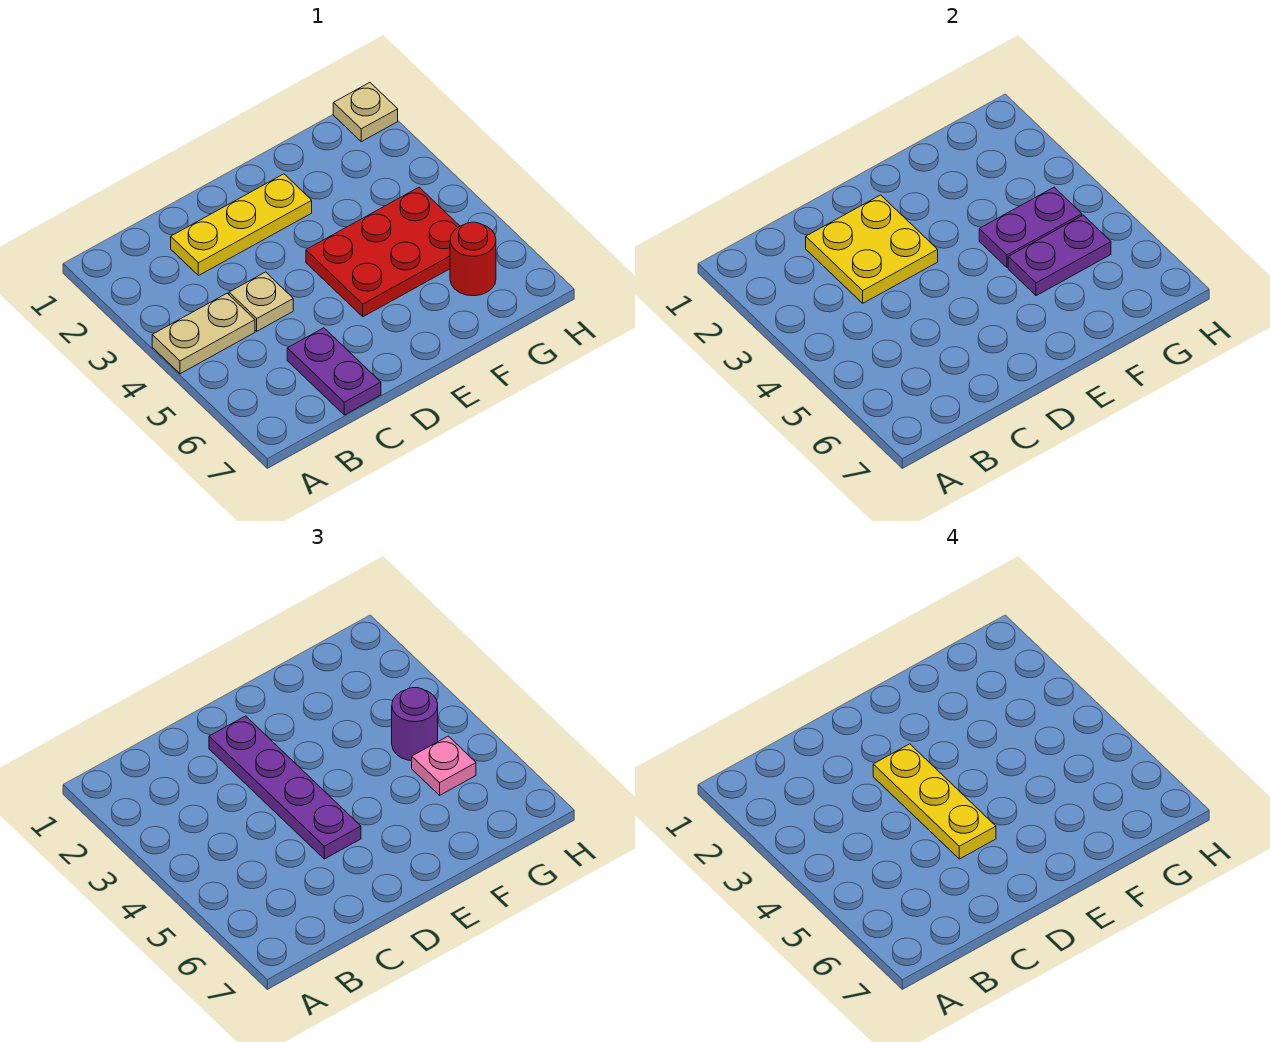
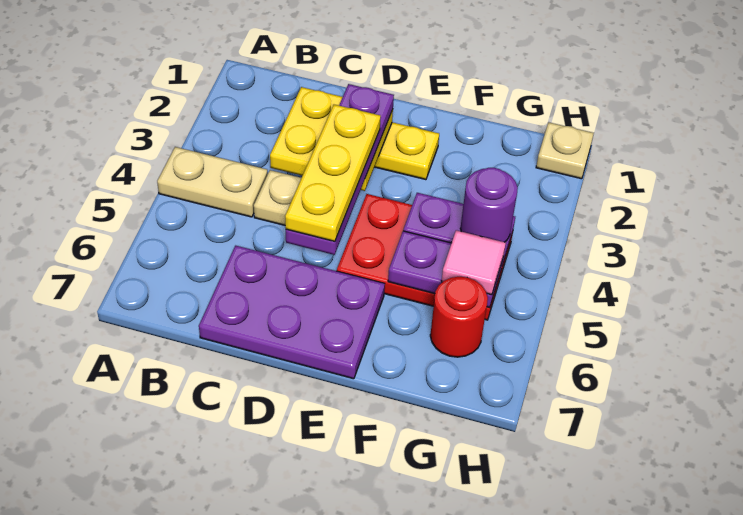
purple plate C6:C7 level 1 -> purple plate C6:E7 level 1
pink plate G5 level 3 -> pink tile G5 level 3

